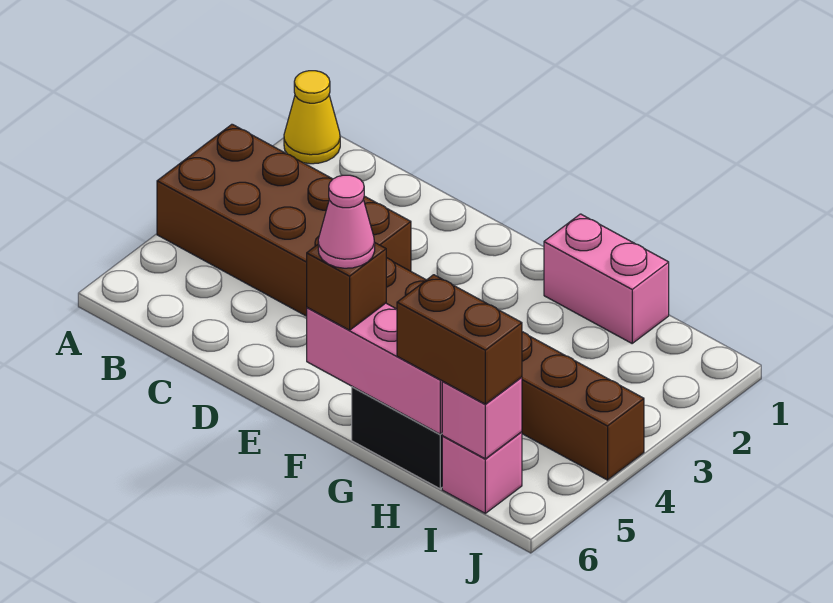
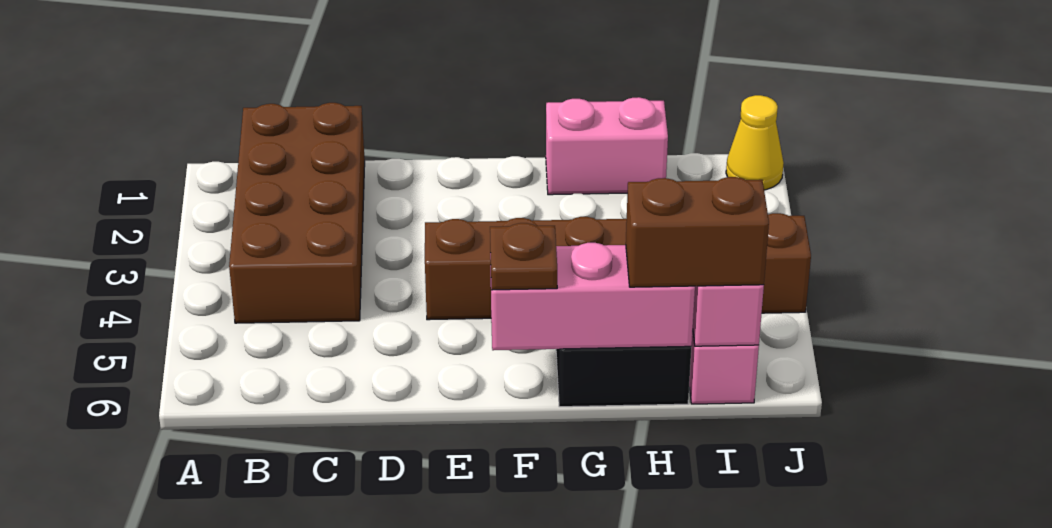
yellow cone A1 level 1 -> yellow cone J1 level 1
brown brick A3:D4 level 1 -> brown brick B1:C4 level 1
brown brick F6 level 3 -> brown plate F6 level 3
pink cone F6 level 4 -> none

